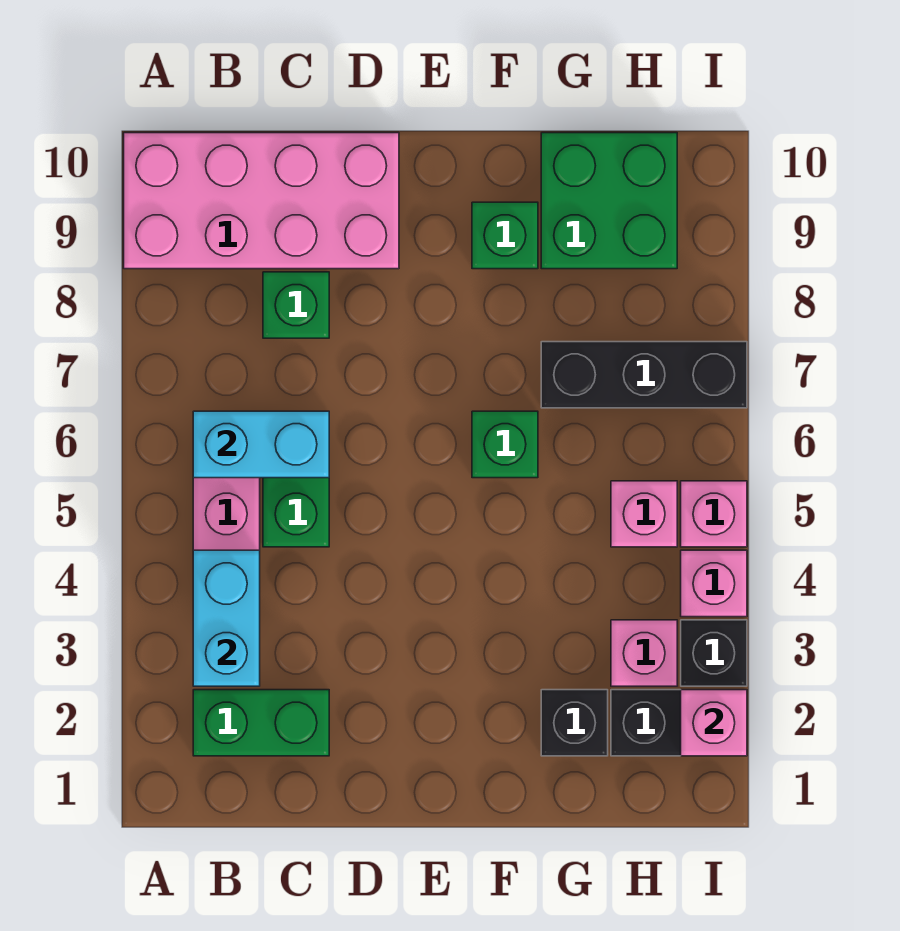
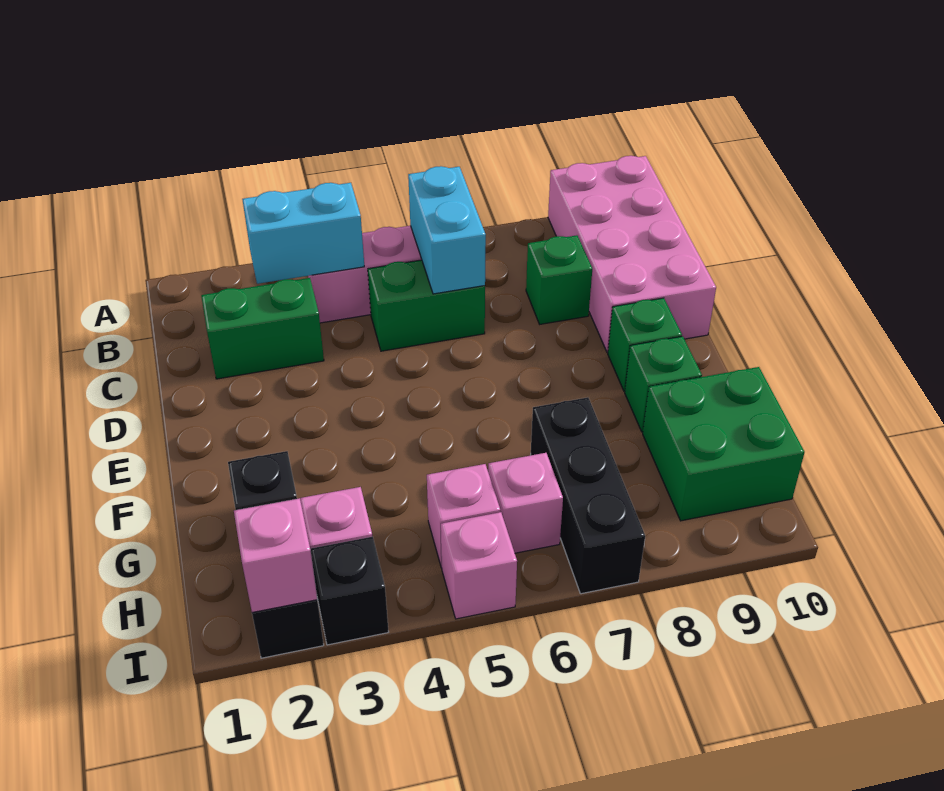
green brick B2:C2 level 1 -> green brick C2:C3 level 1
green brick F6 level 1 -> green brick E9 level 1
pink brick I4 level 1 -> pink brick H6 level 1

